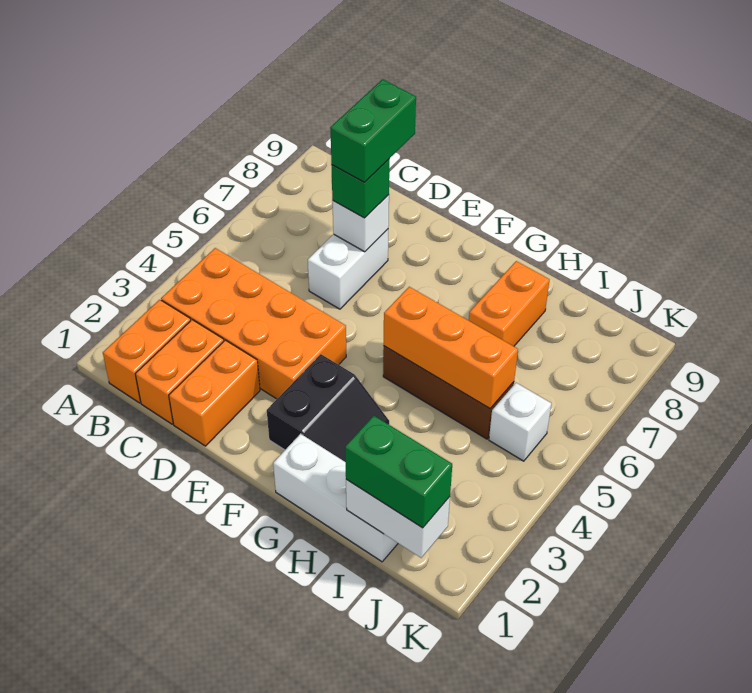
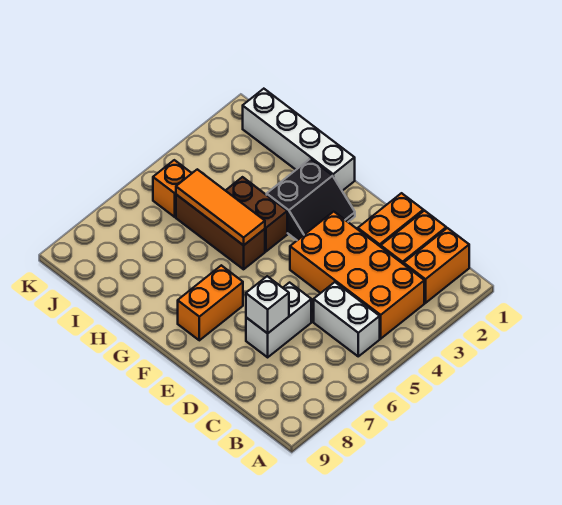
green brick D7 level 3 -> none
green brick D7:D8 level 4 -> none
black slope F2:G3 level 1 top F -> black slope F2:G3 level 1 top G
white brick G1:I1 level 1 -> white brick G1:J1 level 1
none -> brown brick G4:H4 level 1
orange brick G5:I5 level 2 -> orange tile G5:I5 level 2
orange brick H7:H8 level 1 -> orange brick F7:F8 level 1
white brick I1:J1 level 2 -> white brick B5:C5 level 1
green brick I1:J1 level 3 -> none
white brick J5 level 1 -> orange brick J5 level 1

